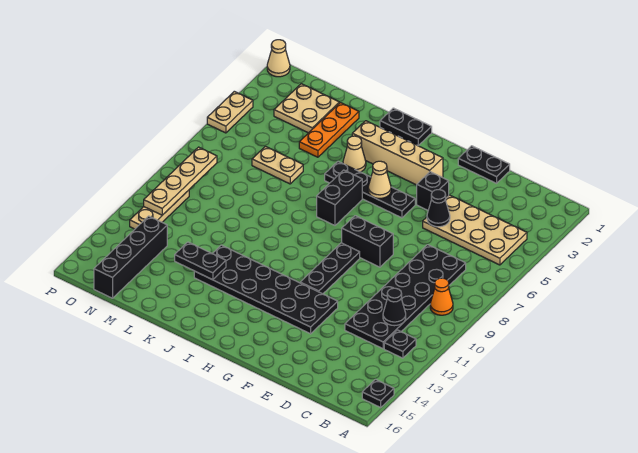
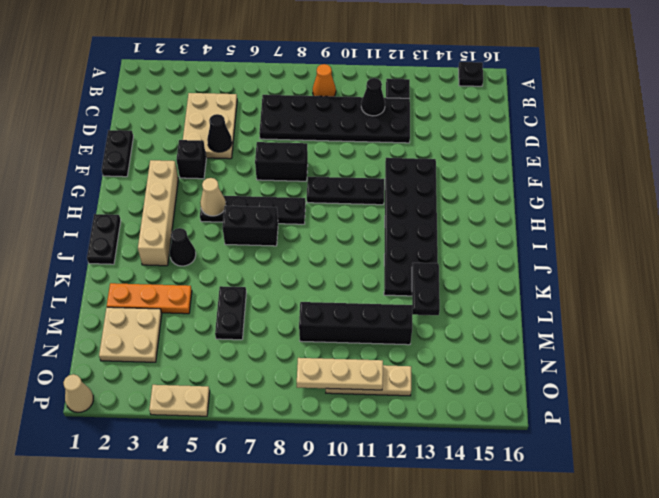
tan plate B4:E5 level 1 -> tan plate C4:E5 level 1
black brick F8:G8 level 1 -> black brick F7:F8 level 1
black plate G5:J5 level 1 -> black plate H5:H8 level 1
tan cone J4 level 1 -> black cone J4 level 1
tan plate L6:M6 level 1 -> black plate L6:M6 level 1
black brick N13:N16 level 1 -> black brick M9:M12 level 1
tan plate O8:O11 level 2 -> tan plate O9:O11 level 2

